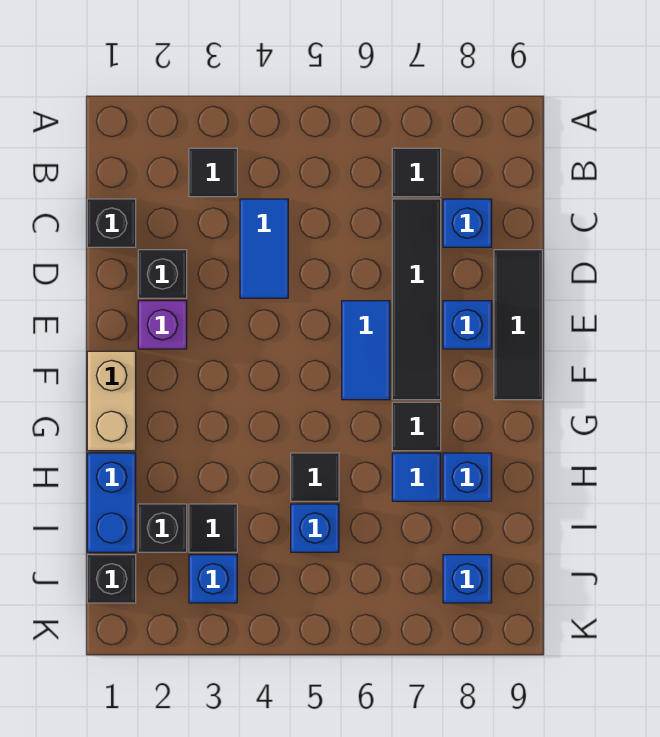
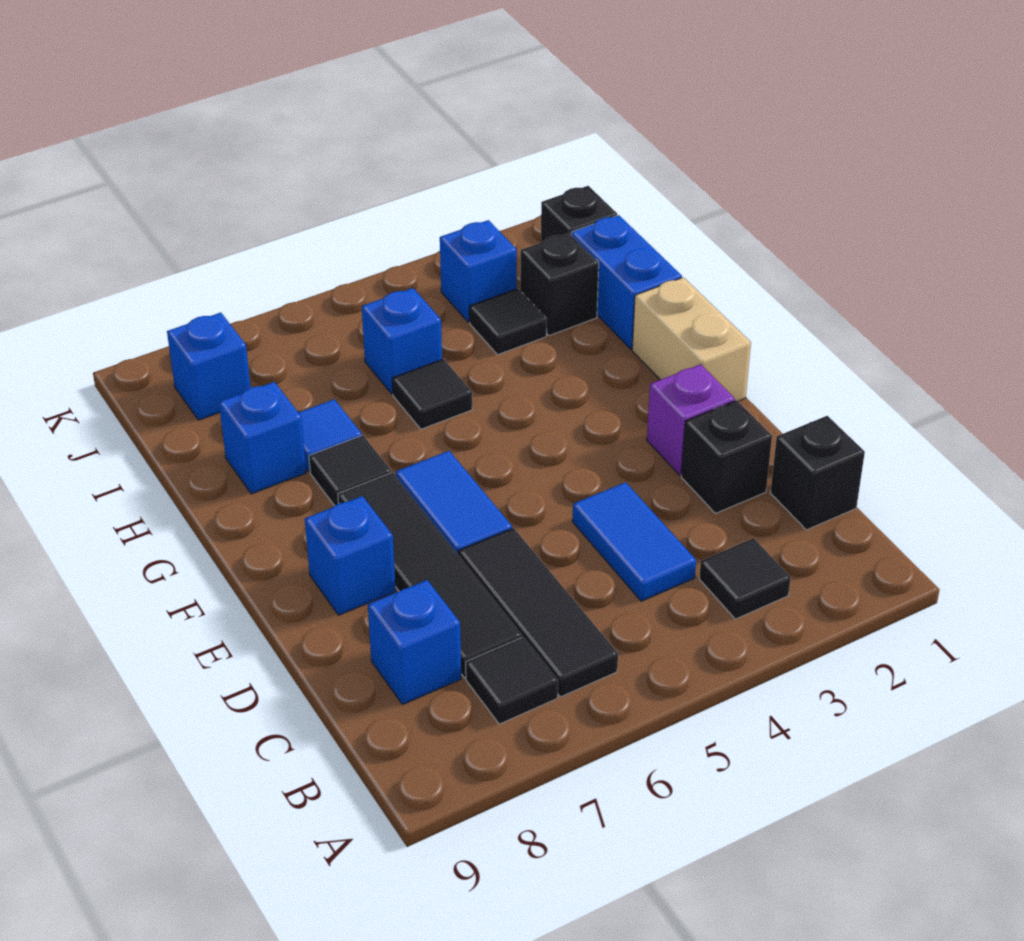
black tile D9:F9 level 1 -> black tile B6:D6 level 1

